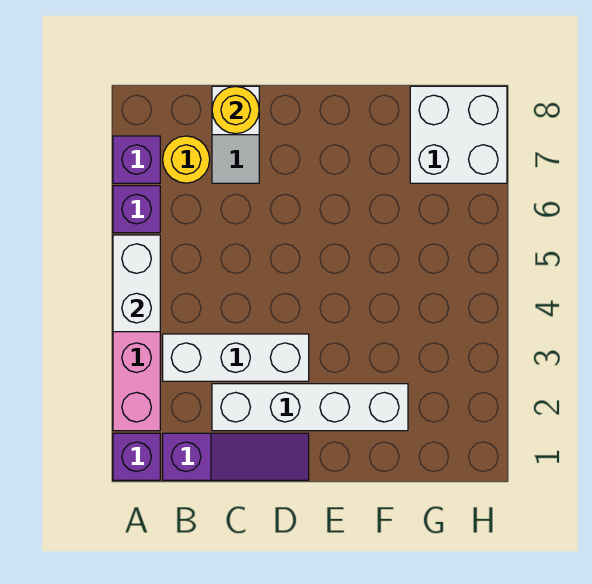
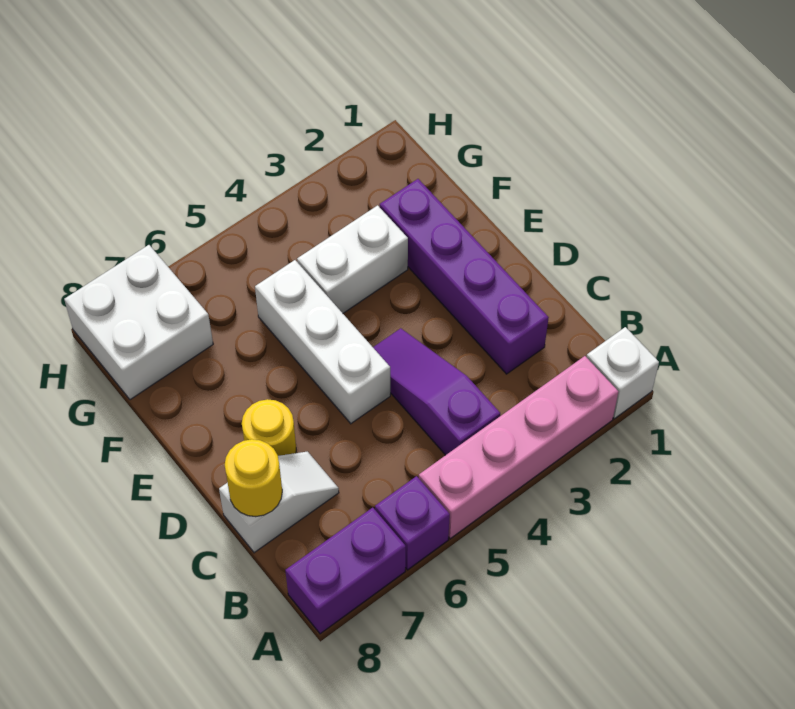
purple brick A1 level 1 -> white brick A1 level 1
white brick A4:A5 level 2 -> white brick F3:F4 level 1
purple brick A7 level 1 -> purple brick A7:A8 level 1
purple slope B1:D1 level 1 top B -> purple slope B4:D4 level 1 top B
white brick B3:D3 level 1 -> white brick D5:F5 level 1
yellow round brick B7 level 1 -> yellow round brick D7 level 1
white brick C2:F2 level 1 -> purple brick C2:F2 level 1

